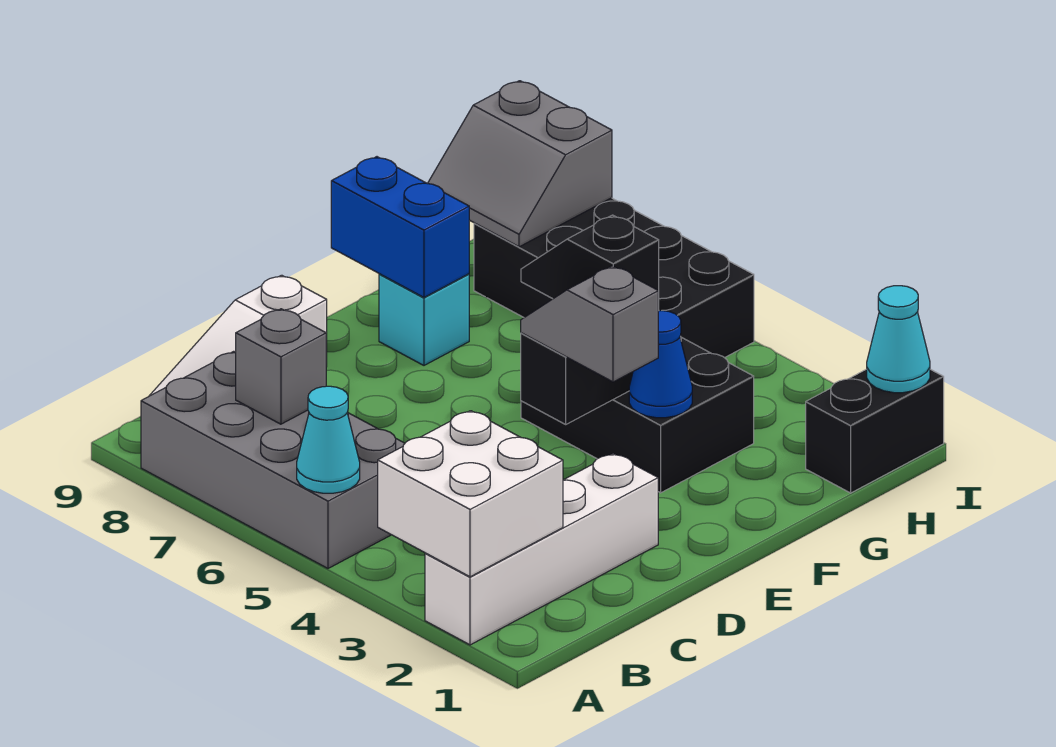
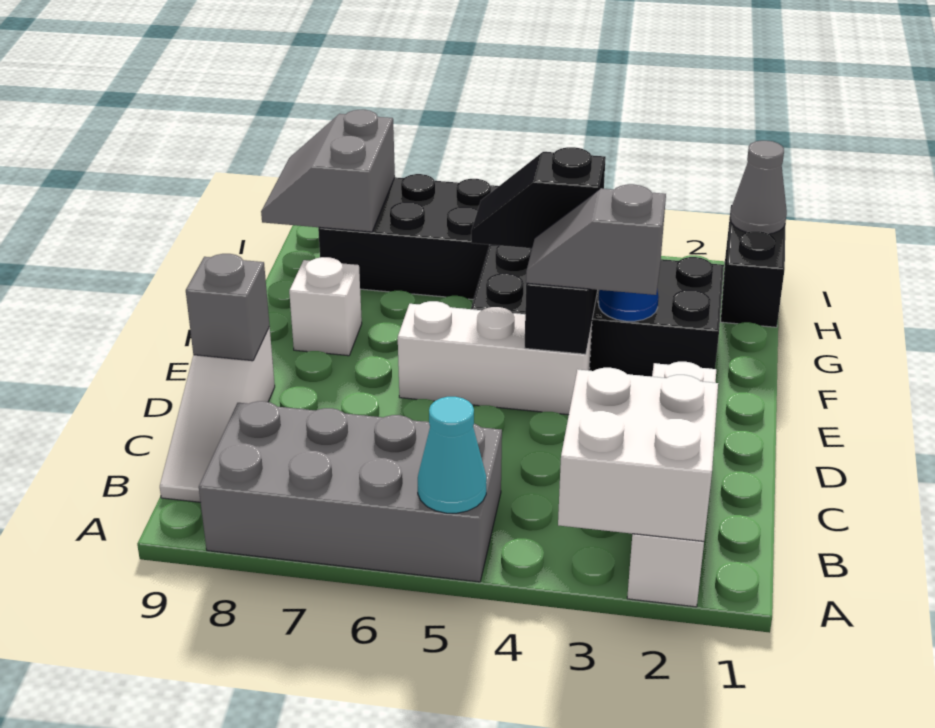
grey brick B7 level 2 -> grey brick D9 level 2
none -> white brick E4:E6 level 1
black brick F3:G5 level 1 -> black brick F2:G5 level 1
cyan brick F8 level 1 -> white brick F8 level 1
blue brick F8:F9 level 2 -> none
grey slope H8:I9 level 2 top I -> grey slope H8:I9 level 2 top 8
cyan cone I1 level 2 -> grey cone I1 level 2

